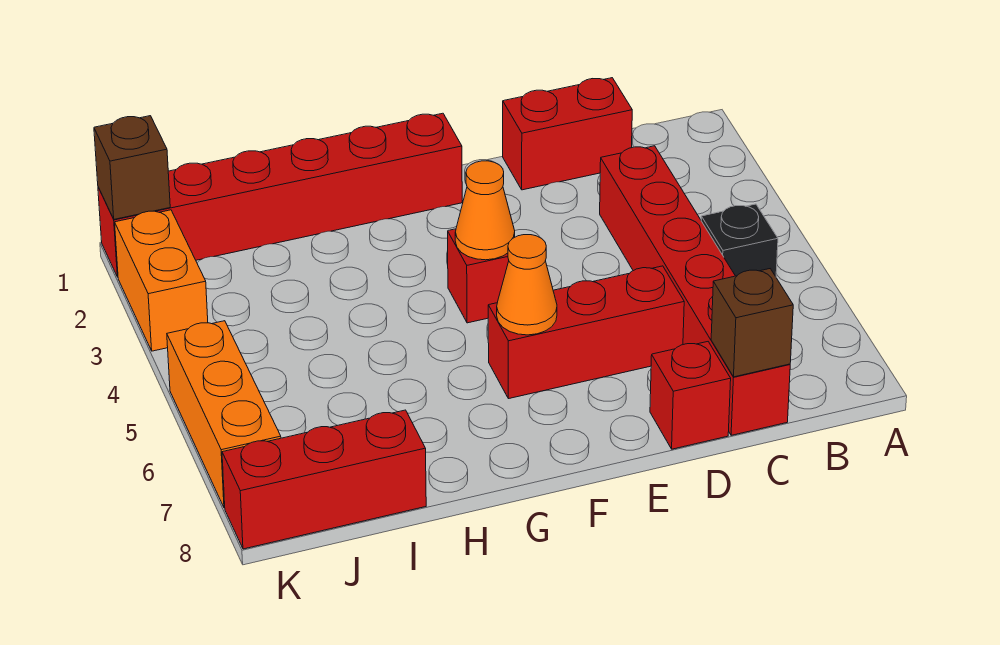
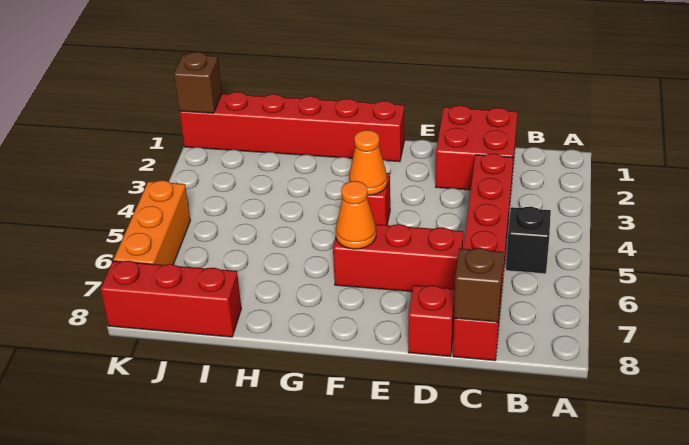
red brick C1:D1 level 1 -> red brick C1:D2 level 1
orange brick K2:K3 level 1 -> none

